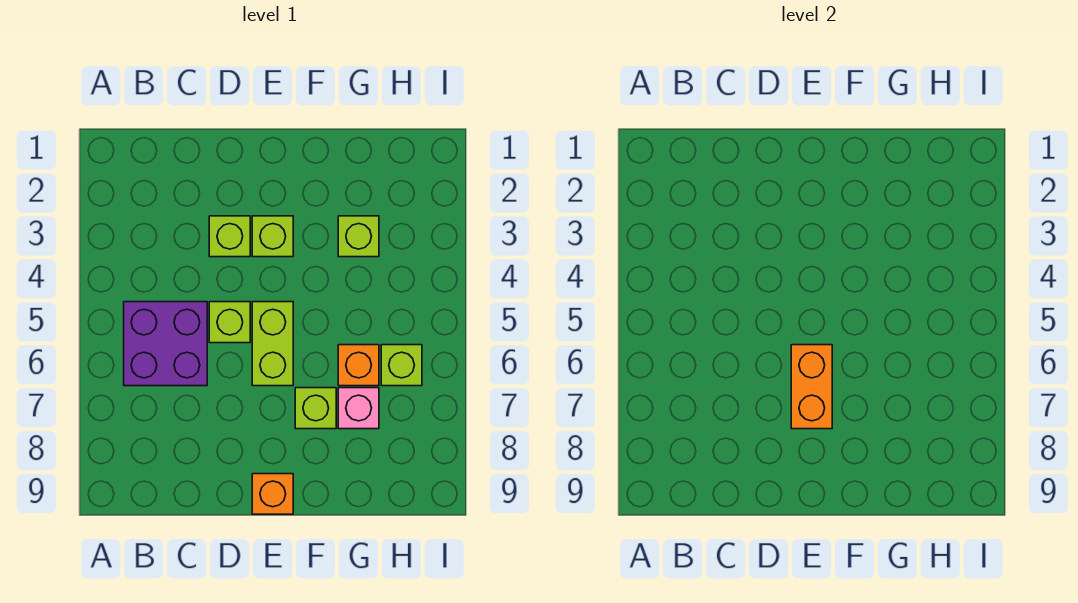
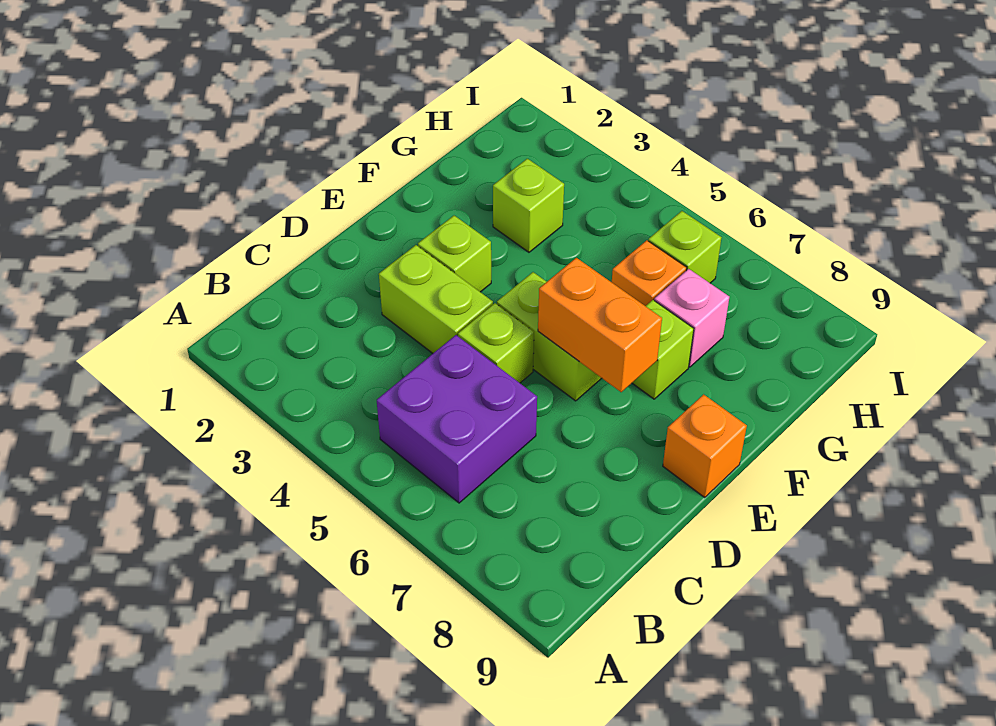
lime brick D3 level 1 -> lime brick D3:D4 level 1

